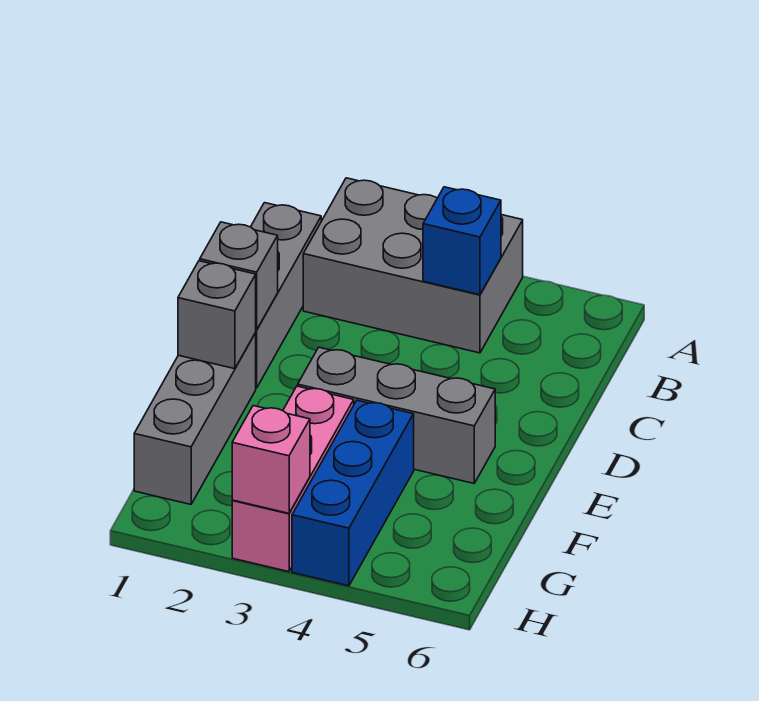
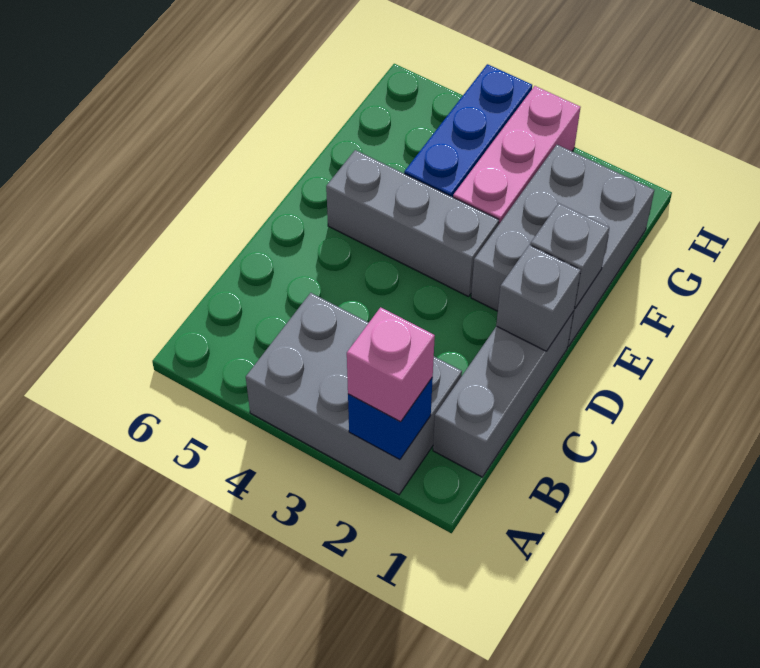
blue brick B4 level 2 -> blue brick A2 level 2
grey brick E1:G1 level 1 -> grey brick E1:G2 level 1
pink brick H3 level 2 -> pink brick A2 level 3

